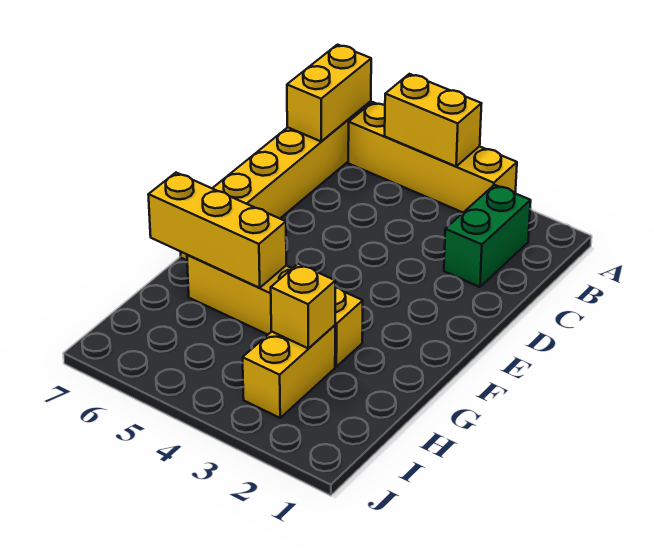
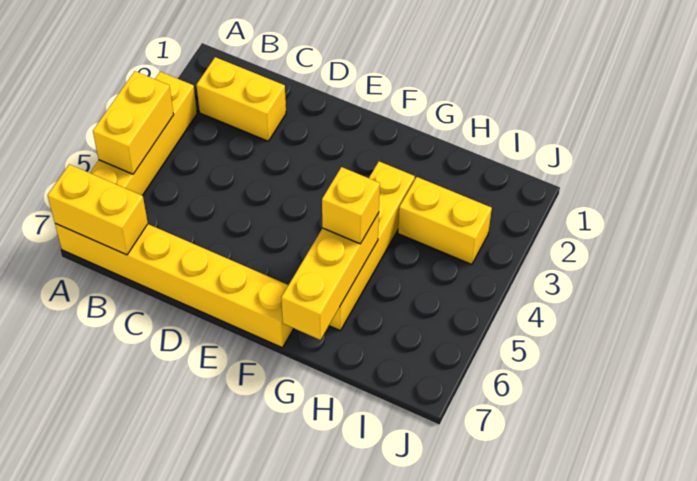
green brick B2:C2 level 1 -> yellow brick B2:C2 level 1
yellow brick H3 level 2 -> yellow brick G5 level 3

